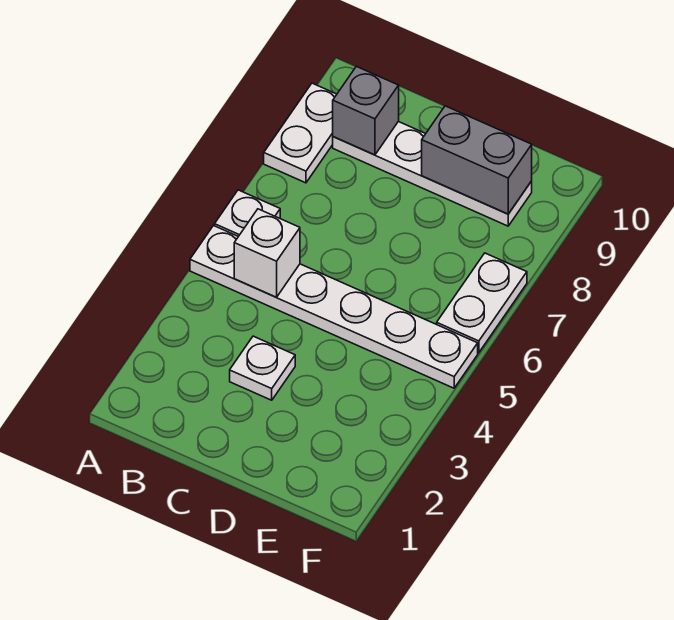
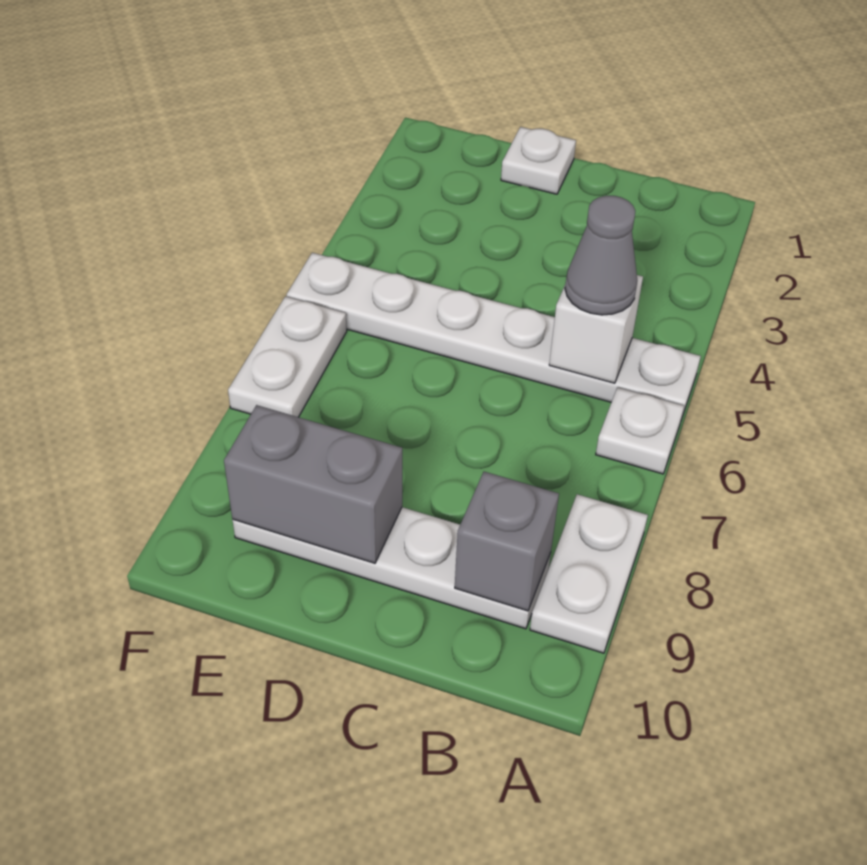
none -> grey cone B5 level 3
white plate C3 level 1 -> white plate D1 level 1

